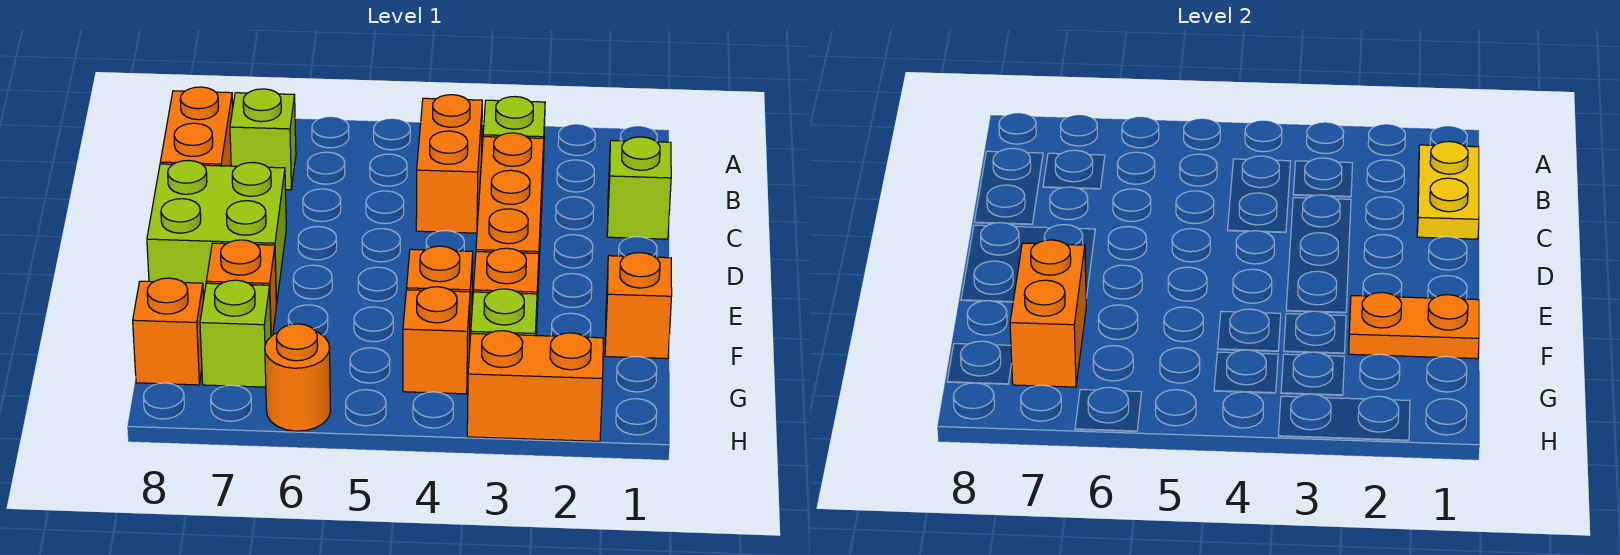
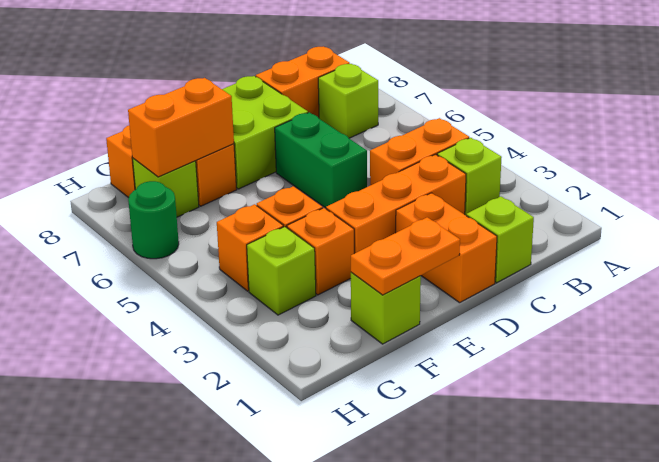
yellow plate B1:C1 level 2 -> none
none -> green brick D5:D6 level 1
orange brick F1 level 1 -> lime brick F1 level 1
orange plate F1:F2 level 2 -> orange plate E1:F1 level 2
orange brick H2:H3 level 1 -> orange brick D1:D2 level 1
orange round brick H6 level 1 -> green round brick H6 level 1

